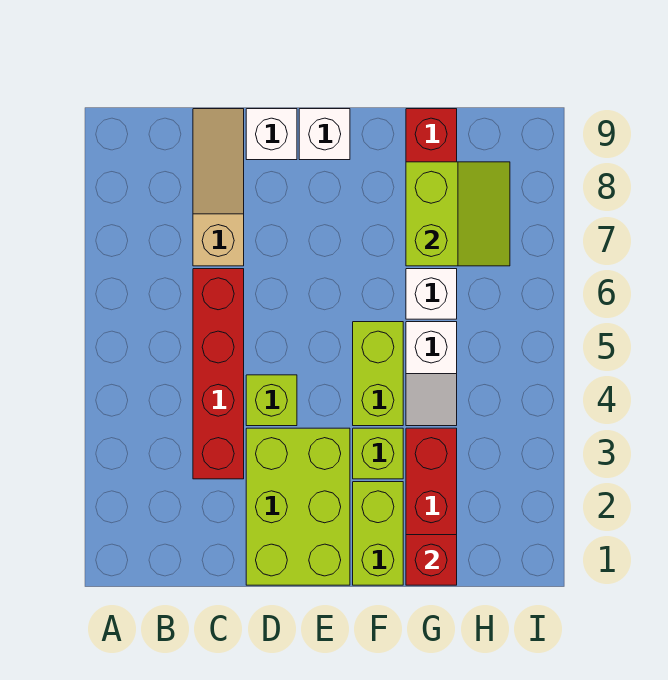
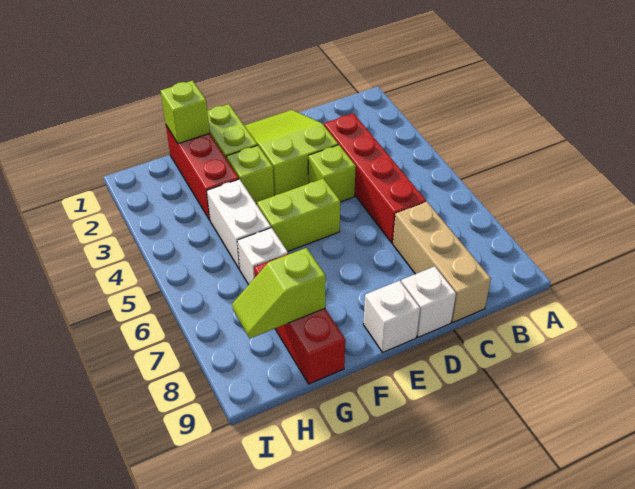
tan slope C7:C9 level 1 top 7 -> tan brick C7:C9 level 1
lime brick D1:E3 level 1 -> lime slope D1:E3 level 1 top 3
lime brick F4:F5 level 1 -> lime brick E5:F5 level 1
red brick G1 level 2 -> lime brick G1 level 2
white slope G4:G5 level 1 top 5 -> white brick G4:G5 level 1
lime slope G7:H8 level 2 top G -> lime slope G8:H8 level 2 top G

